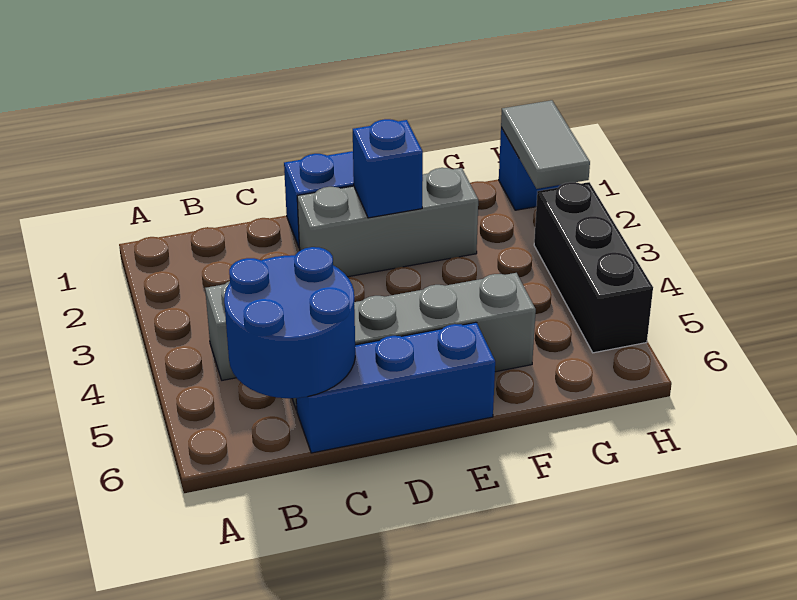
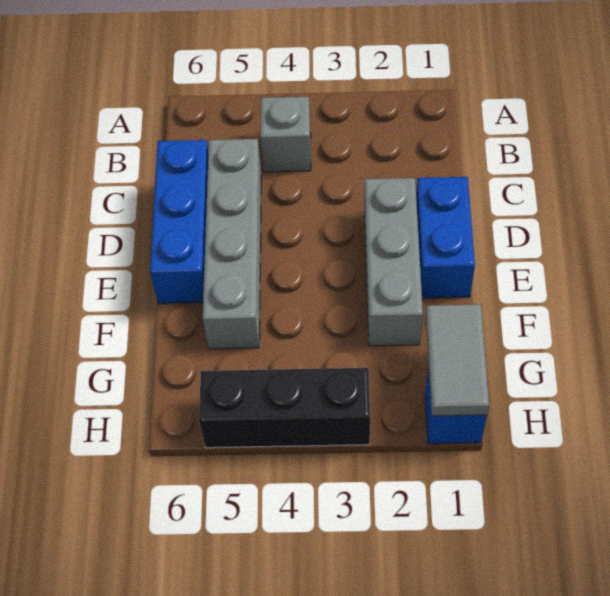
blue round brick B5:C6 level 2 -> none
blue brick E2 level 2 -> none
grey tile H1:H2 level 2 -> grey tile G1:H1 level 2

